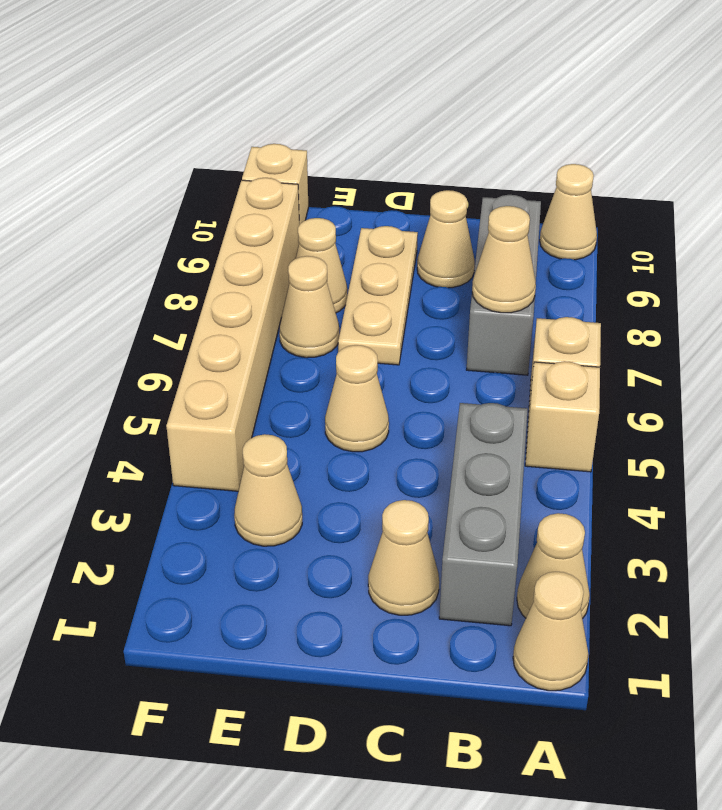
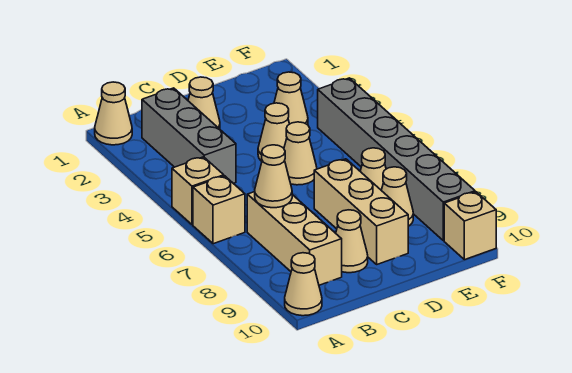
tan cone A2 level 1 -> tan cone D4 level 1
grey brick B7:B9 level 1 -> tan brick B7:B9 level 1
tan plate D7:D9 level 1 -> tan brick D7:D9 level 1
tan brick F4:F9 level 1 -> grey brick F4:F9 level 1

